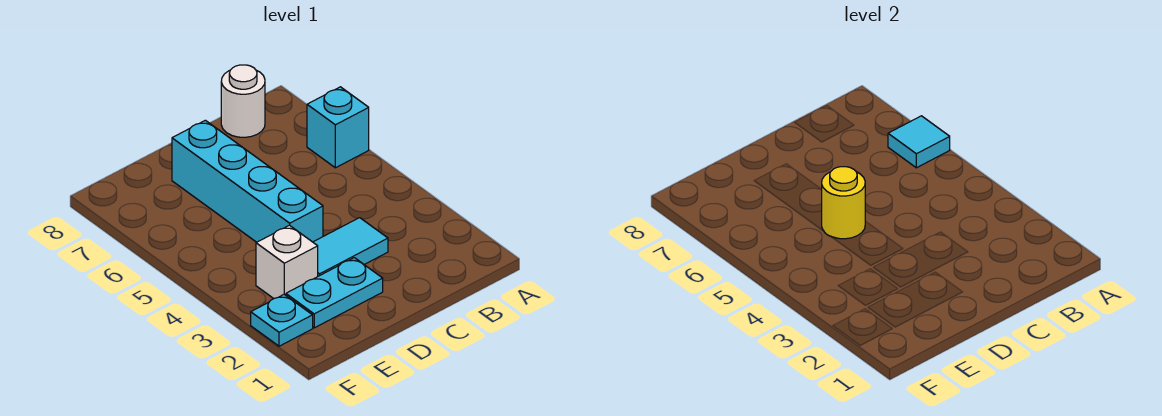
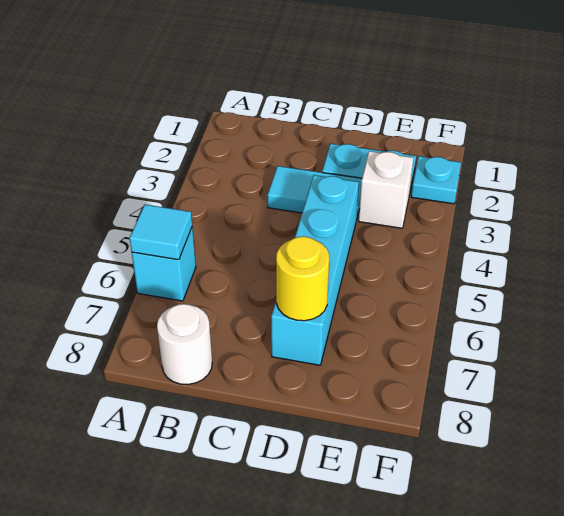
yellow round brick D5 level 2 -> yellow round brick D7 level 2

